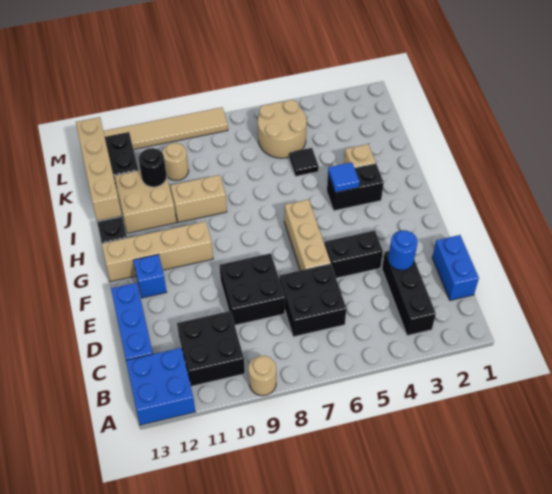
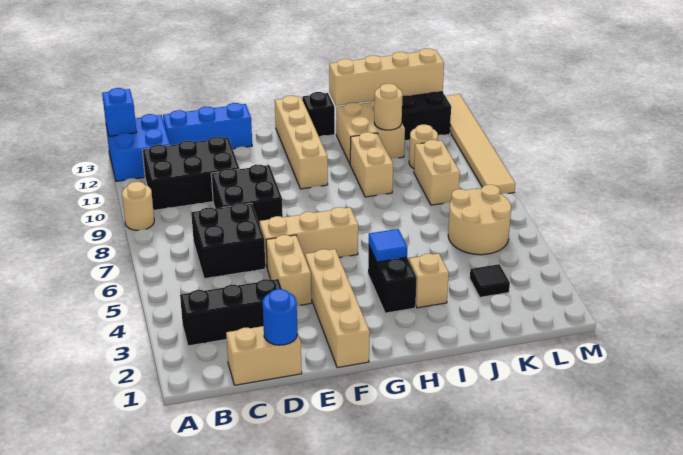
black brick B10:C11 level 1 -> black brick B10:D11 level 1
blue brick C1:D1 level 1 -> tan brick C1:D1 level 1
blue round brick D3 level 2 -> blue round brick D1 level 2
black brick E4:E5 level 1 -> tan brick E4:E5 level 1
none -> tan brick F1:F4 level 1
blue brick F12 level 1 -> blue brick A13 level 2
black tile J5 level 1 -> black tile K3 level 1
black round brick J11 level 2 -> tan round brick J11 level 2
none -> tan brick K8:K9 level 1

